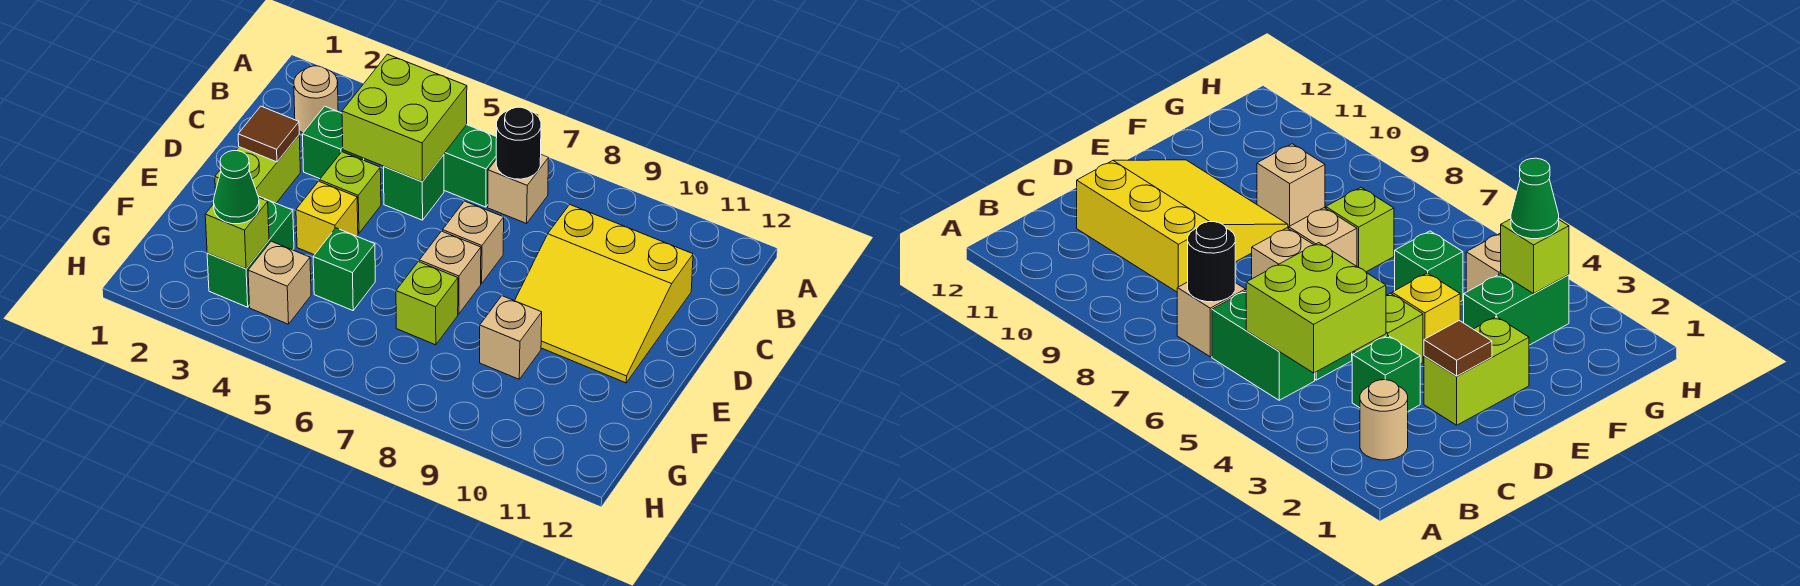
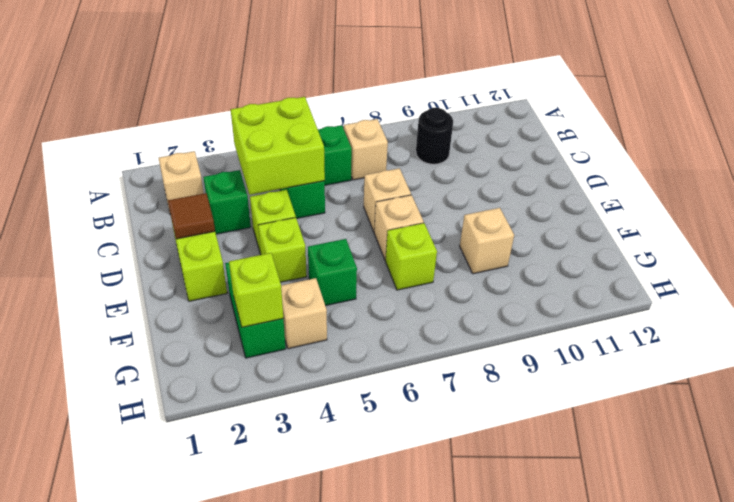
tan round brick B2 level 1 -> tan brick B2 level 1
black round brick B7 level 2 -> black round brick B9 level 1
yellow slope C9:E11 level 1 top C -> none
yellow brick E4 level 1 -> lime brick E4 level 1
green cone G3 level 3 -> none

